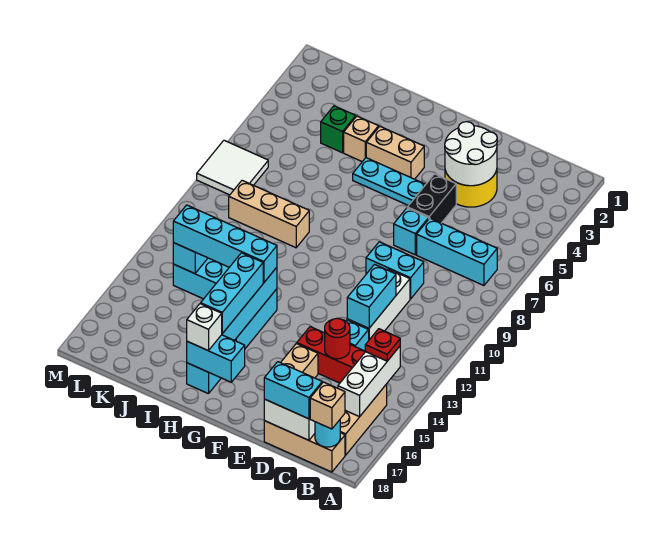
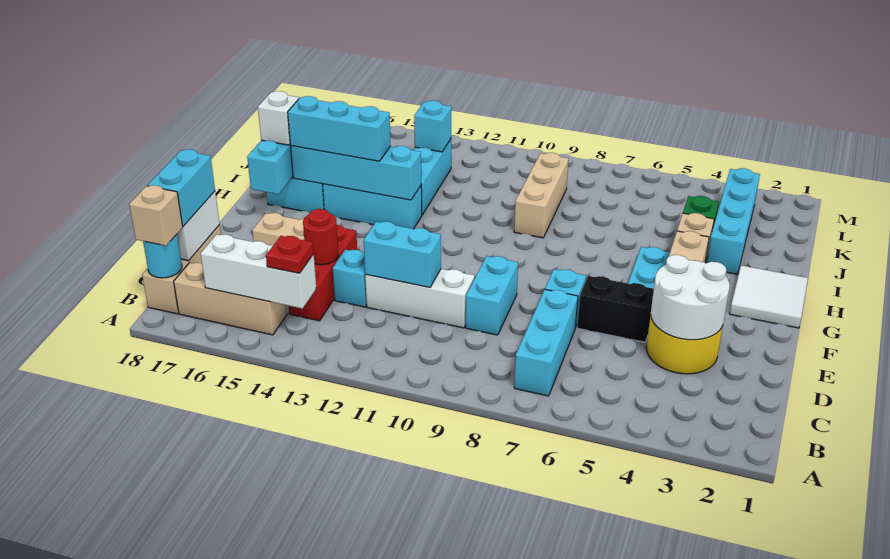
cyan brick H13:K13 level 3 -> cyan brick I3:L3 level 1
white tile L7:M8 level 1 -> white tile G1:H2 level 1

